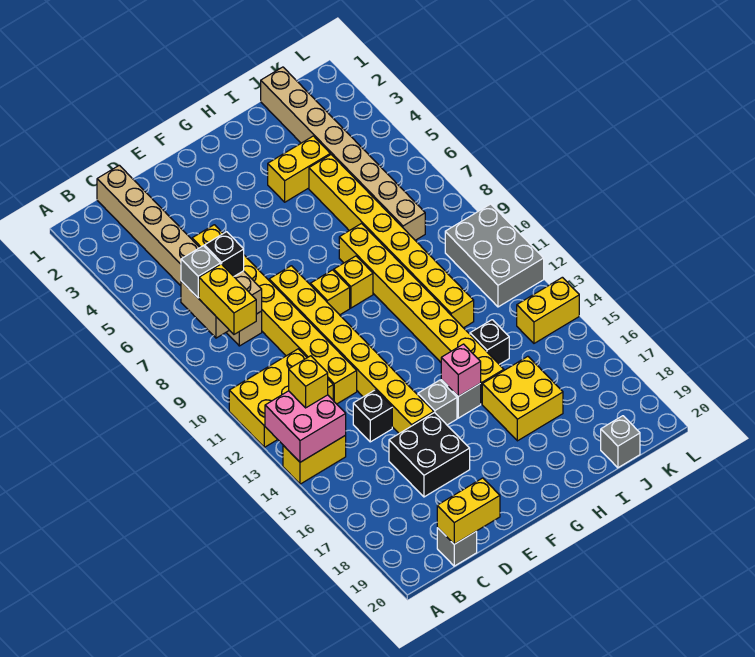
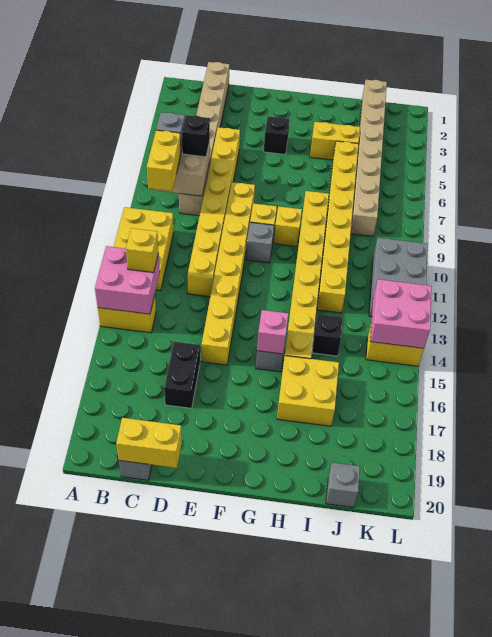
yellow brick A11:C12 level 1 -> yellow brick A10:B12 level 1
black brick D14 level 1 -> black brick F4 level 1
black brick D16:E17 level 1 -> black brick D16:D17 level 1
grey brick F15 level 1 -> grey brick F10 level 1
none -> pink brick K13:L14 level 2

